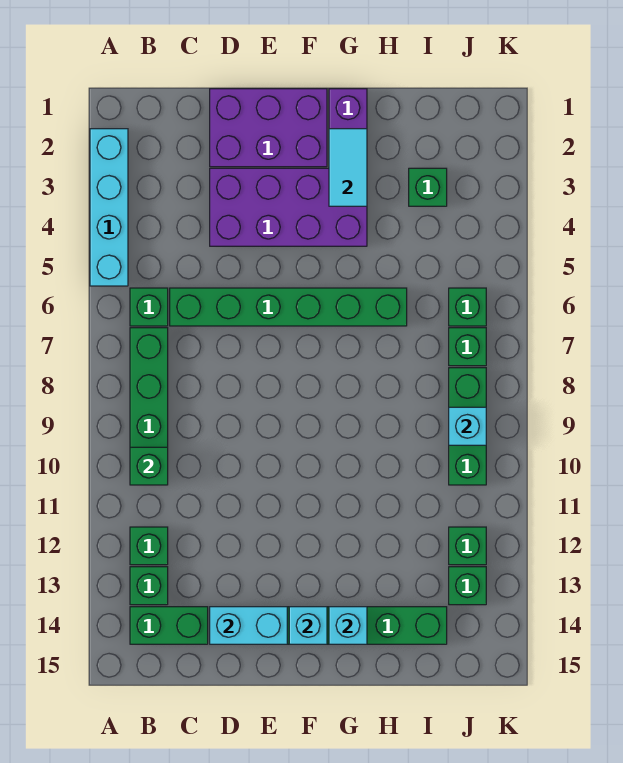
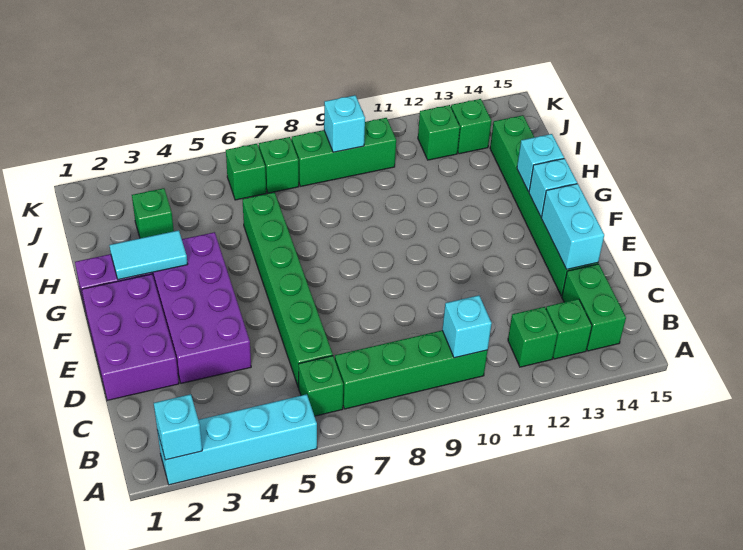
none -> cyan brick A2 level 2
green brick B10 level 2 -> cyan brick B10 level 2

